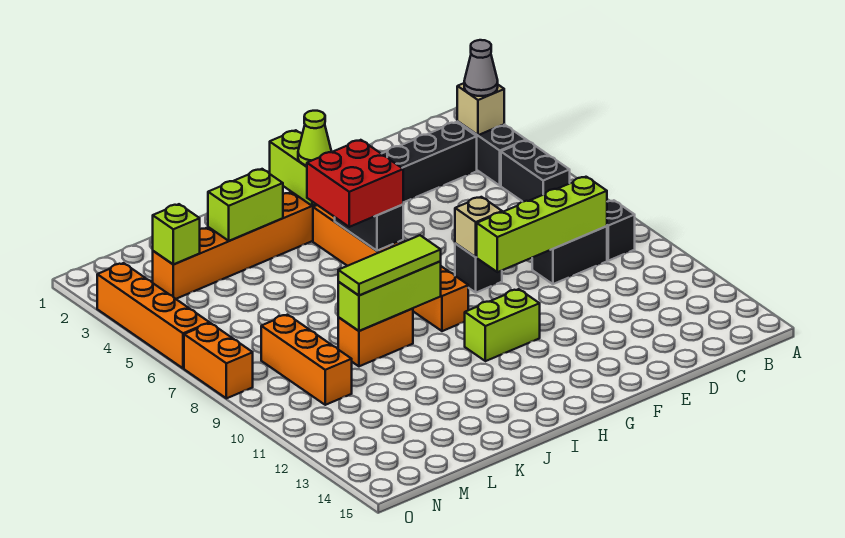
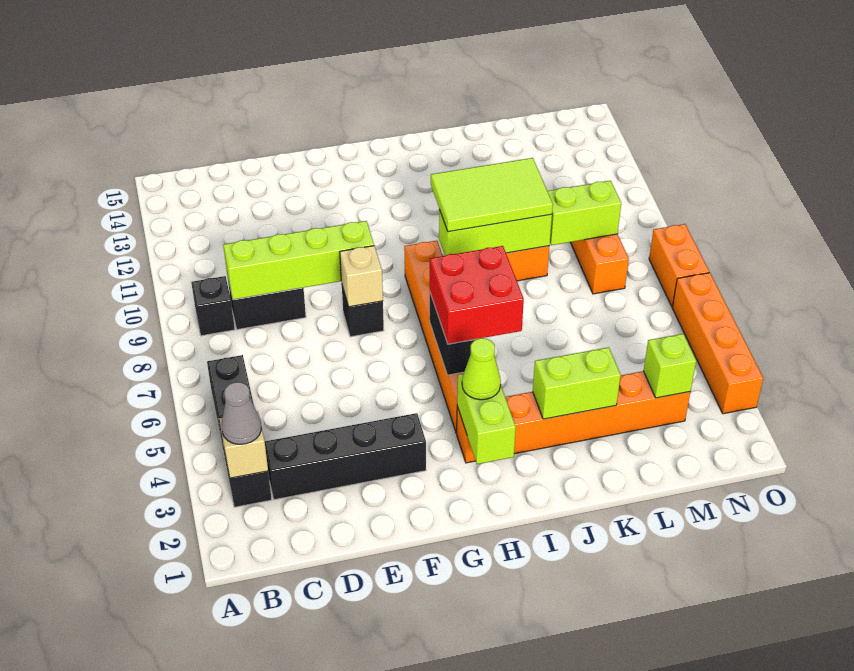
lime brick G11:H11 level 1 -> lime brick L9:M9 level 2
lime tile I9:K9 level 3 -> lime tile I9:K10 level 3

